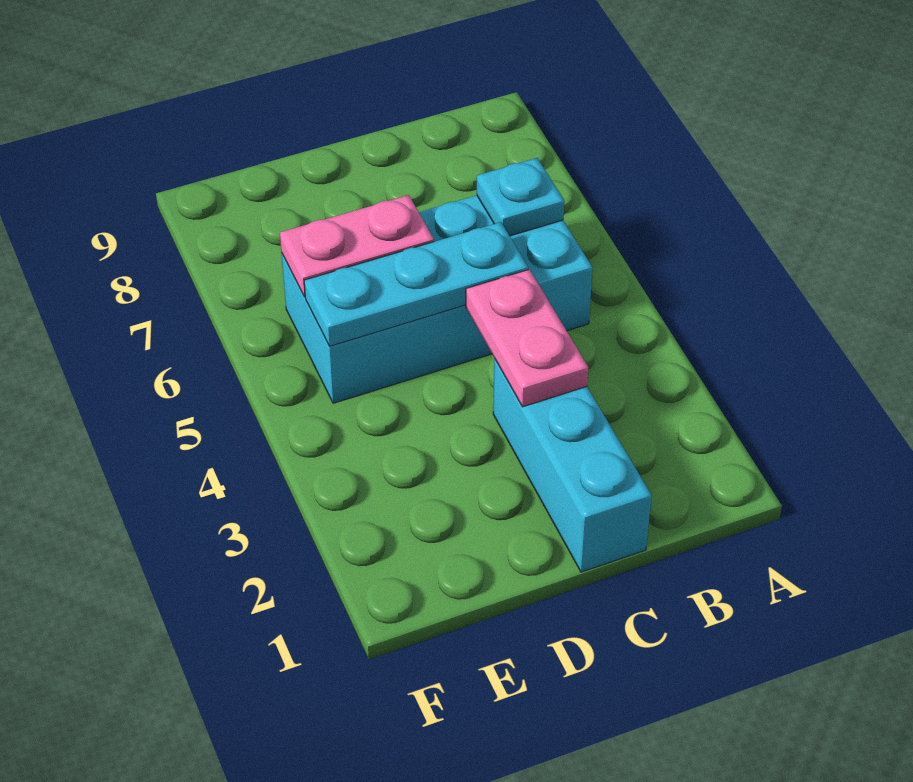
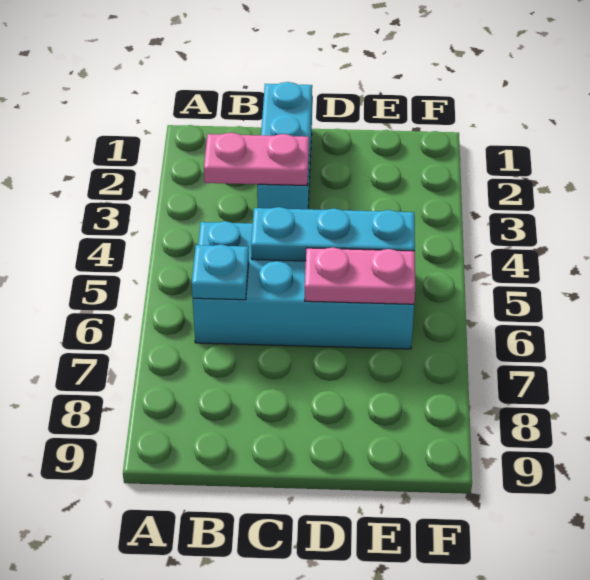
pink plate C3:C4 level 2 -> pink plate B3:C3 level 2

